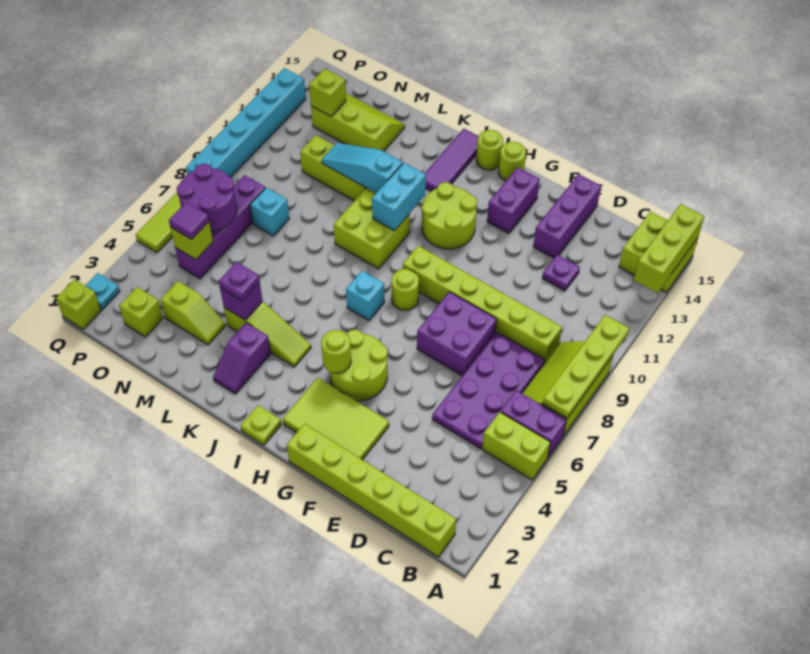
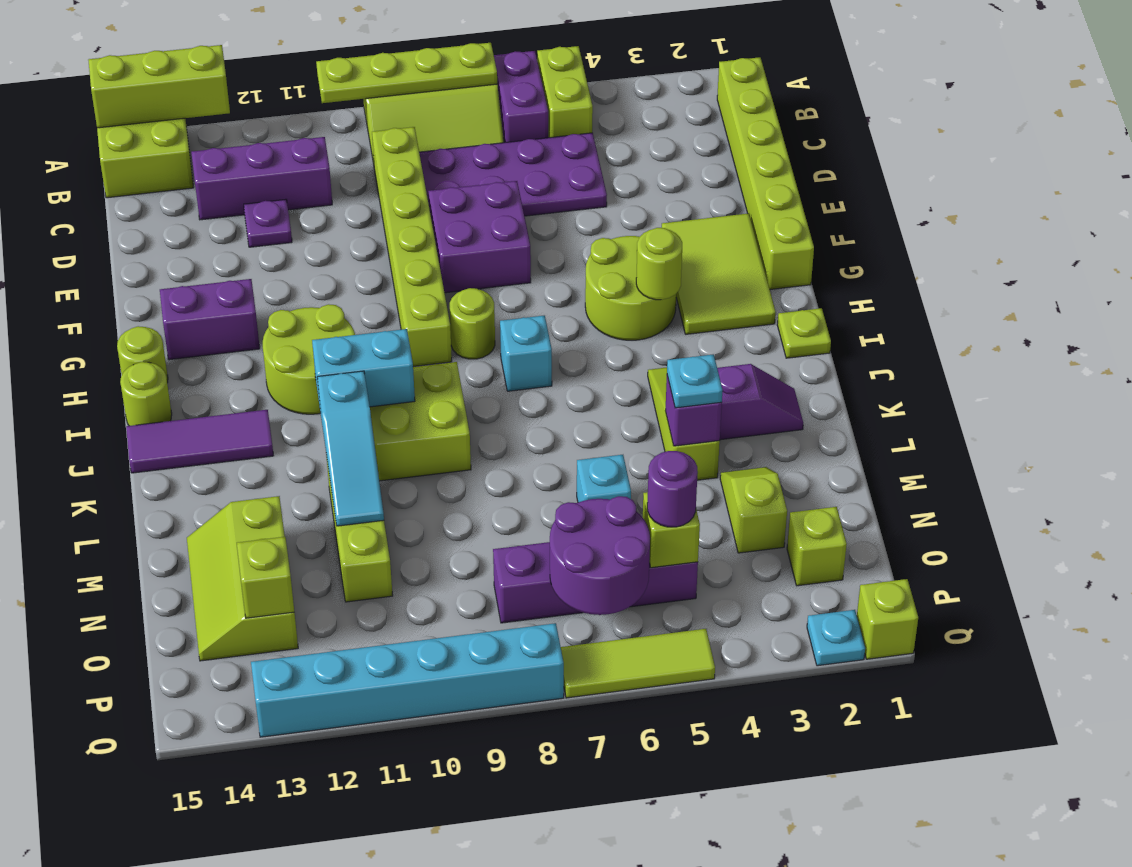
purple brick E13:E15 level 1 -> purple brick C11:C13 level 1
purple plate L4 level 3 -> cyan plate L4 level 3
cyan brick N8 level 1 -> cyan brick M6 level 1
purple tile O5 level 3 -> purple round brick O5 level 3

